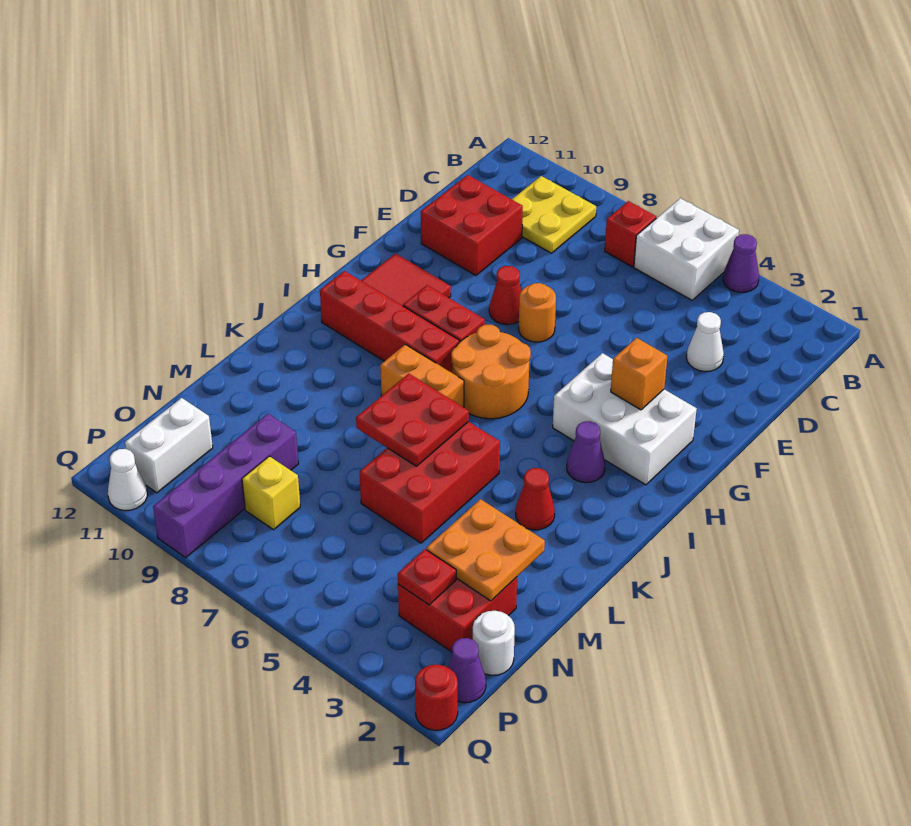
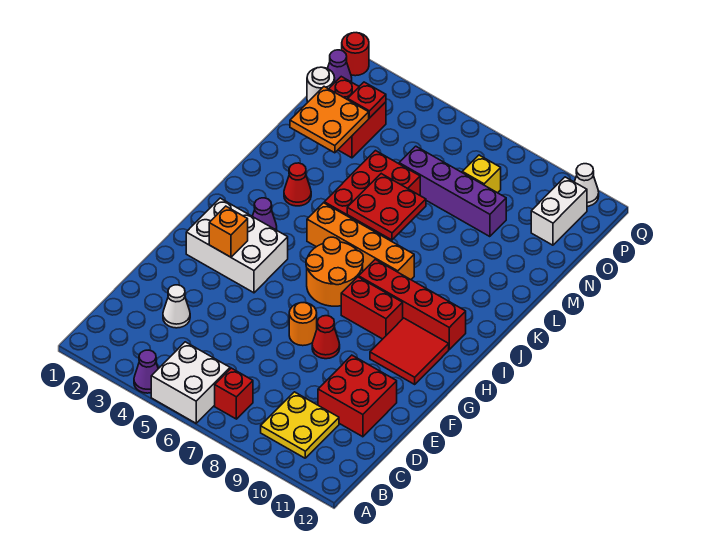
orange brick J7:J8 level 1 -> orange brick J5:J8 level 1
purple brick N9:Q9 level 1 -> purple brick N6:N9 level 1

